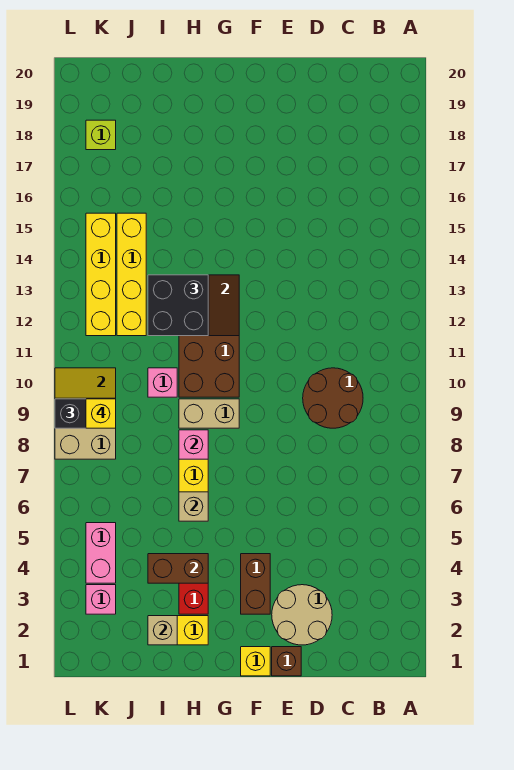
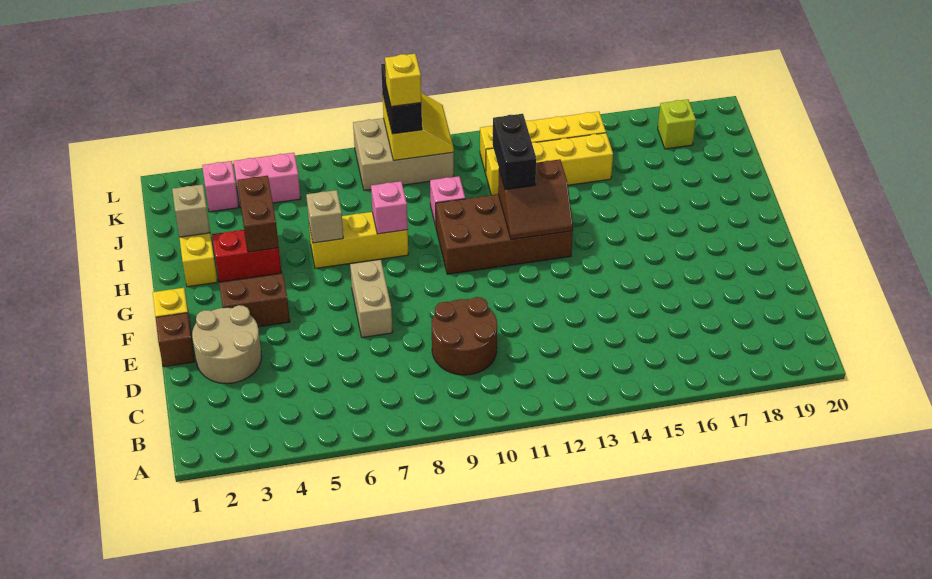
tan brick G9:H9 level 1 -> tan brick E7:F7 level 1
black brick H12:I13 level 3 -> black brick H12:I12 level 3

